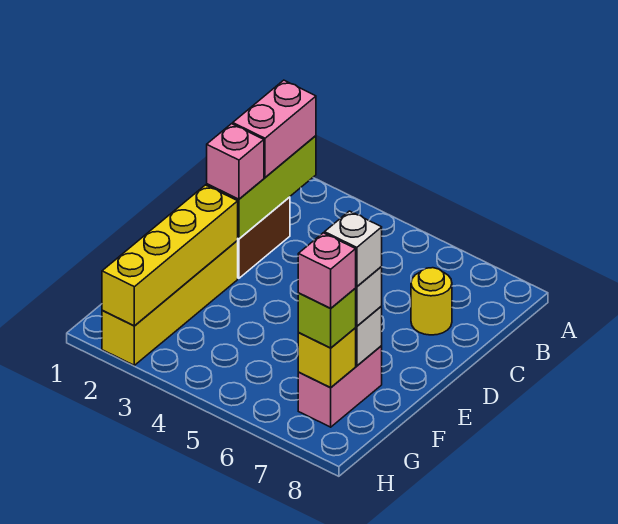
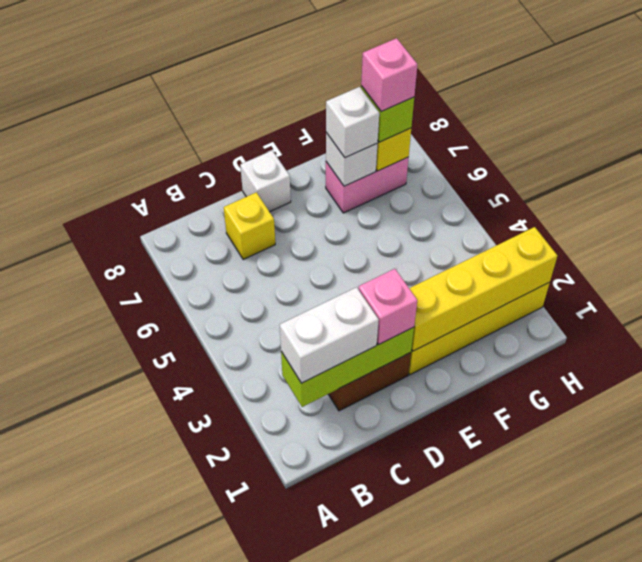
pink brick B2:C2 level 3 -> white brick B2:C2 level 3
yellow round brick C7 level 1 -> yellow brick C7 level 1
white brick F7 level 4 -> white brick D8 level 1

